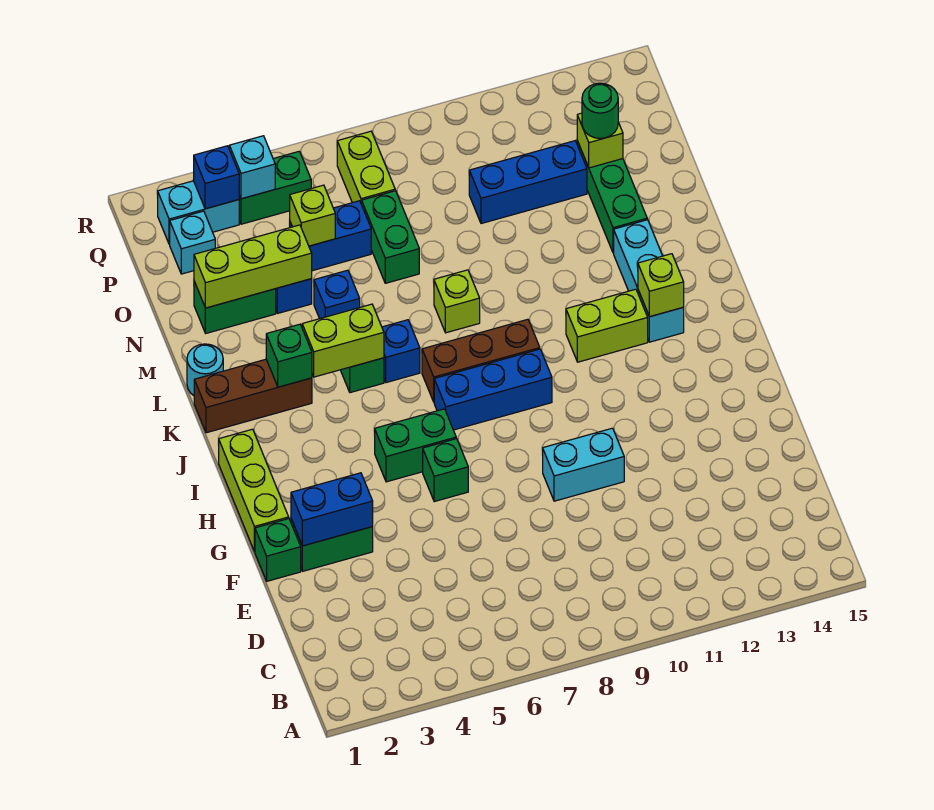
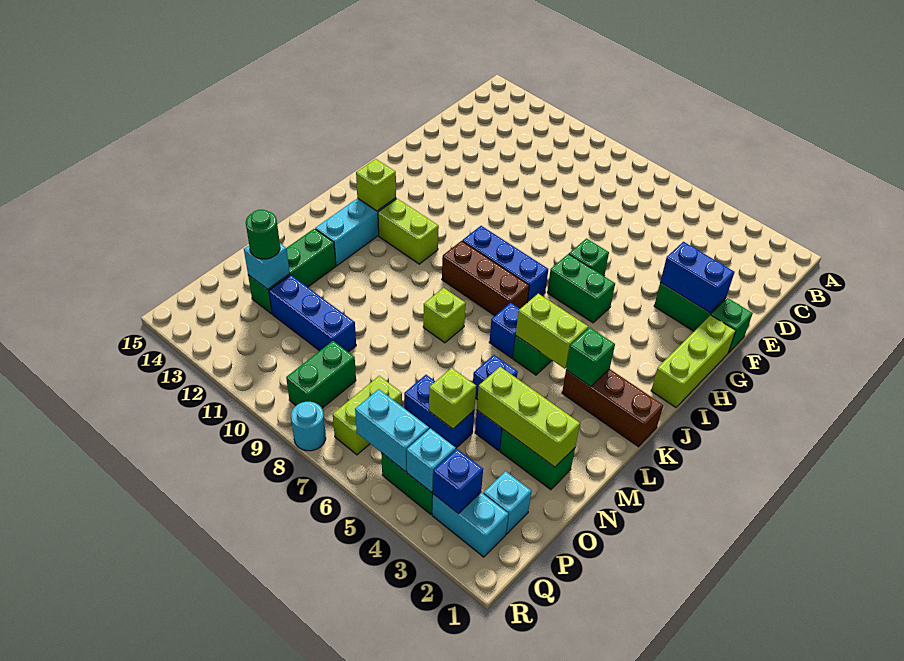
cyan brick F9:F10 level 1 -> cyan brick Q5:Q6 level 2
cyan round brick L1 level 1 -> cyan round brick R8 level 1
green brick N7:O7 level 1 -> green brick P9:Q9 level 1
lime brick O13 level 2 -> cyan brick O13 level 2

